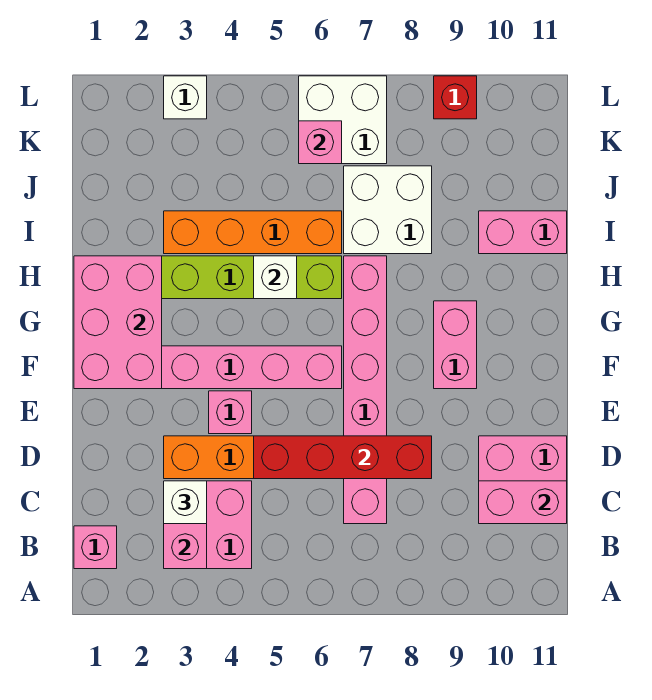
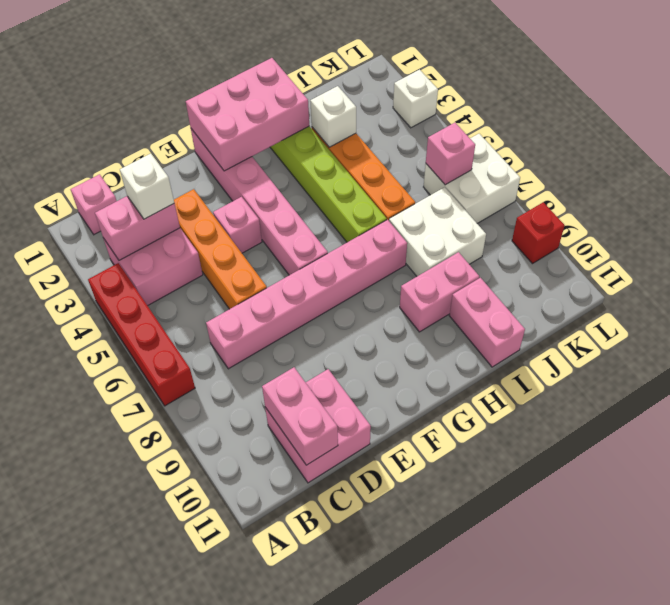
red brick D5:D8 level 2 -> red brick A4:A7 level 1
pink brick F9:G9 level 1 -> pink brick H9:I9 level 1
white brick H5 level 2 -> white brick I3 level 2

